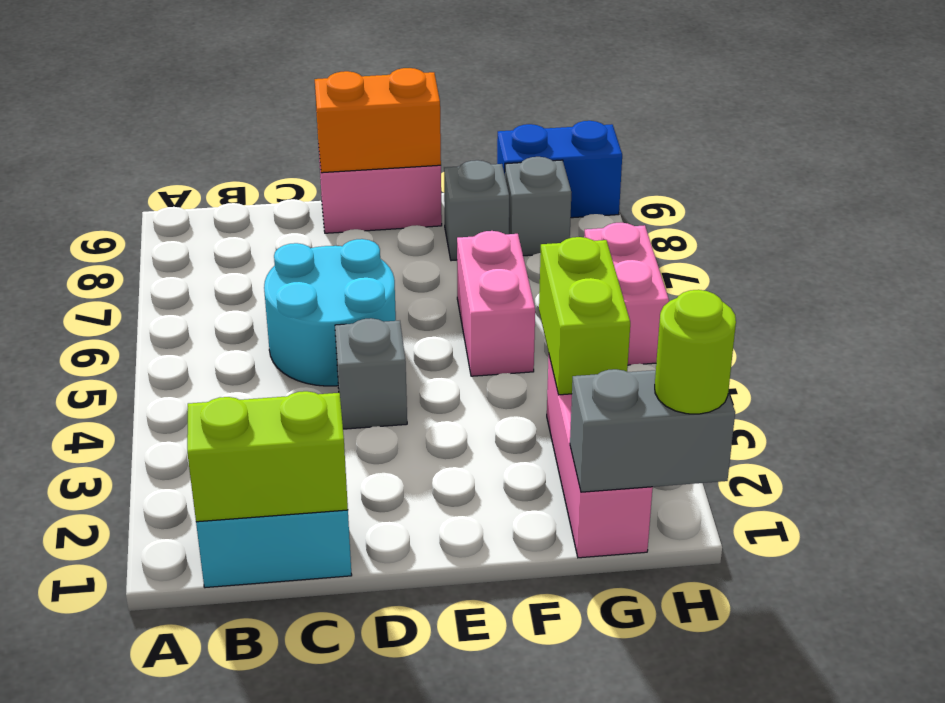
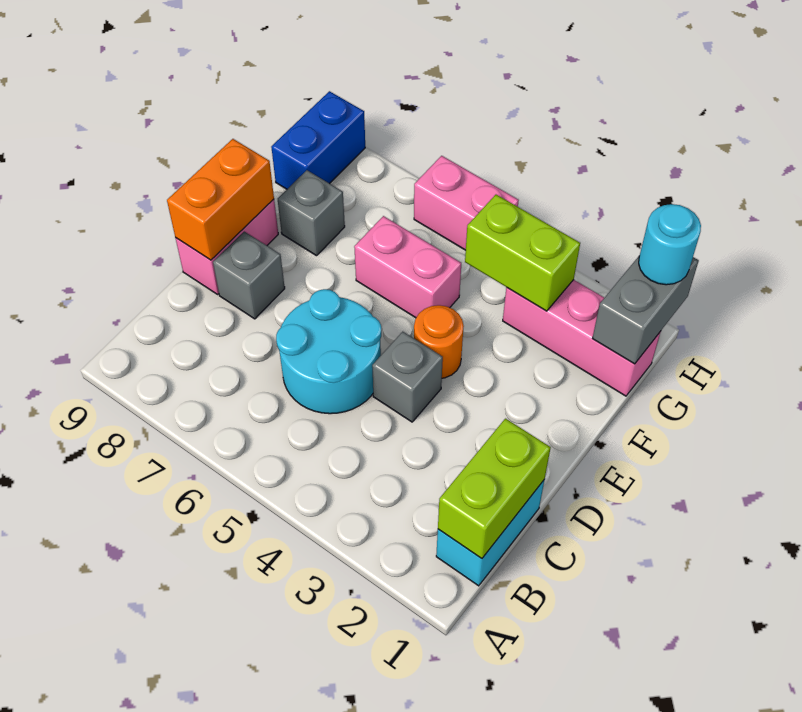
none -> orange round brick E4 level 1
grey brick G8 level 1 -> grey brick D8 level 1
lime round brick H1 level 3 -> cyan round brick H1 level 3

